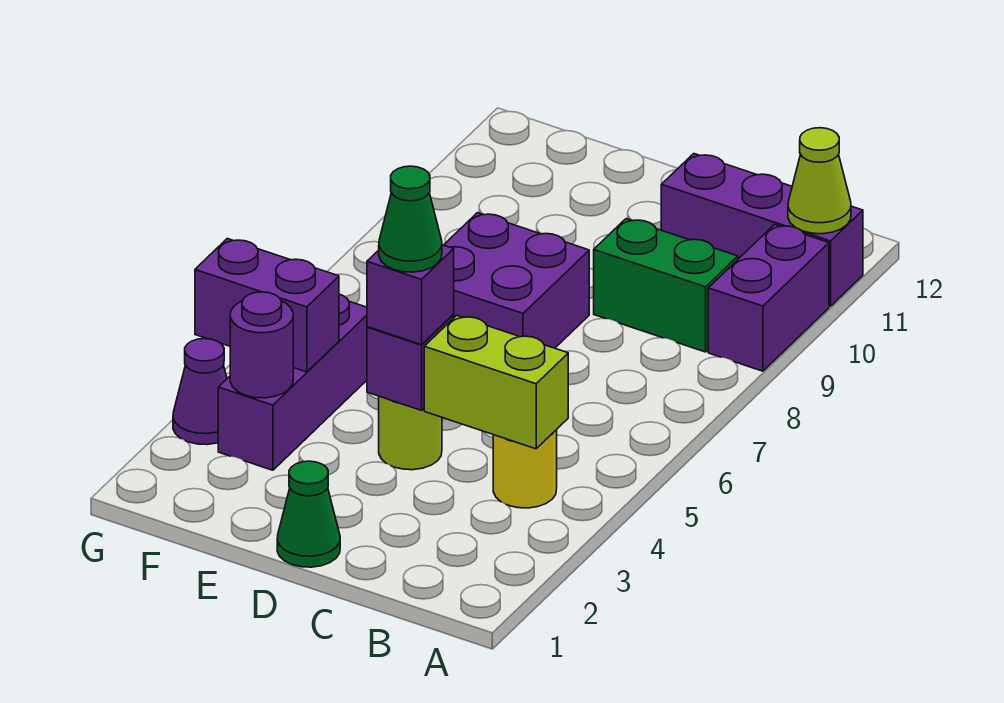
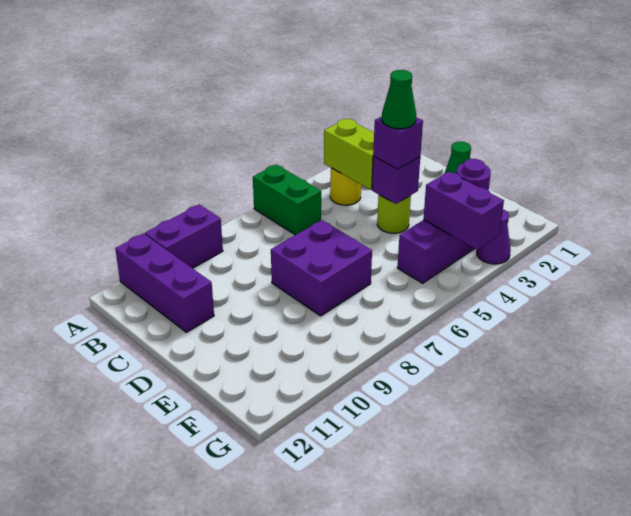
lime cone A11 level 2 -> none
green brick B9:C9 level 1 -> green brick A6:B6 level 1

